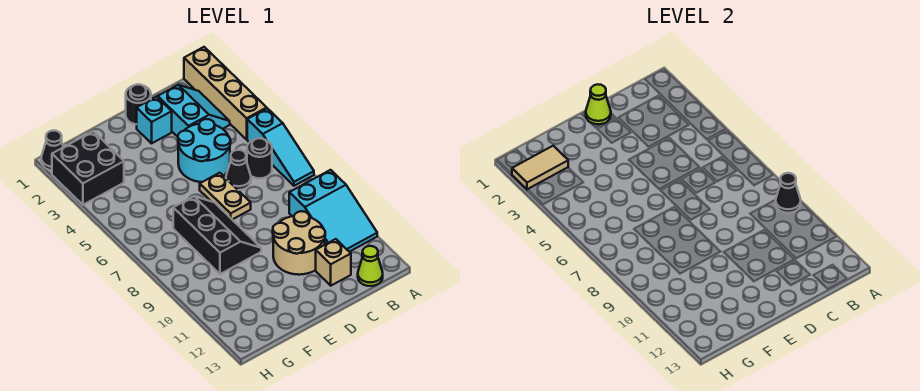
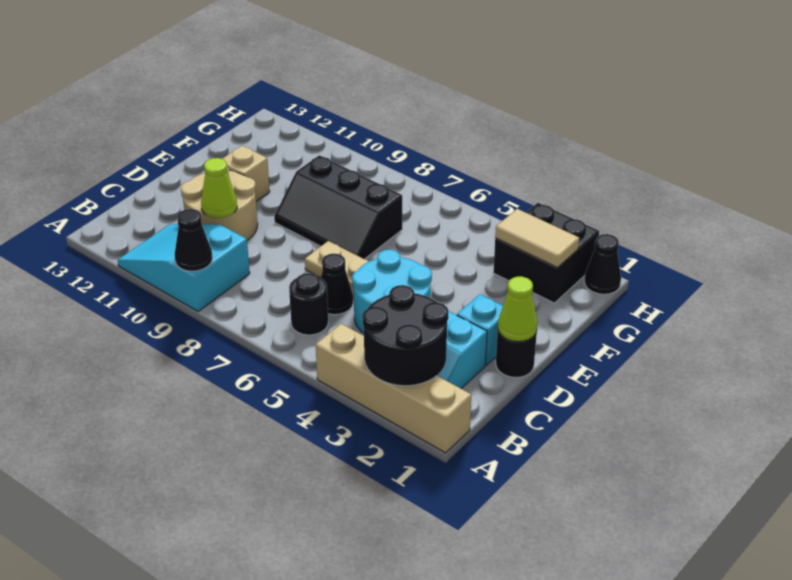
none -> black round brick A2:B3 level 2
cyan slope A5:A7 level 1 top 5 -> none
lime cone B13 level 1 -> lime cone C10 level 2
tan brick C12 level 1 -> tan brick E11 level 1
tan tile G2:H2 level 2 -> tan tile G2:G3 level 2

